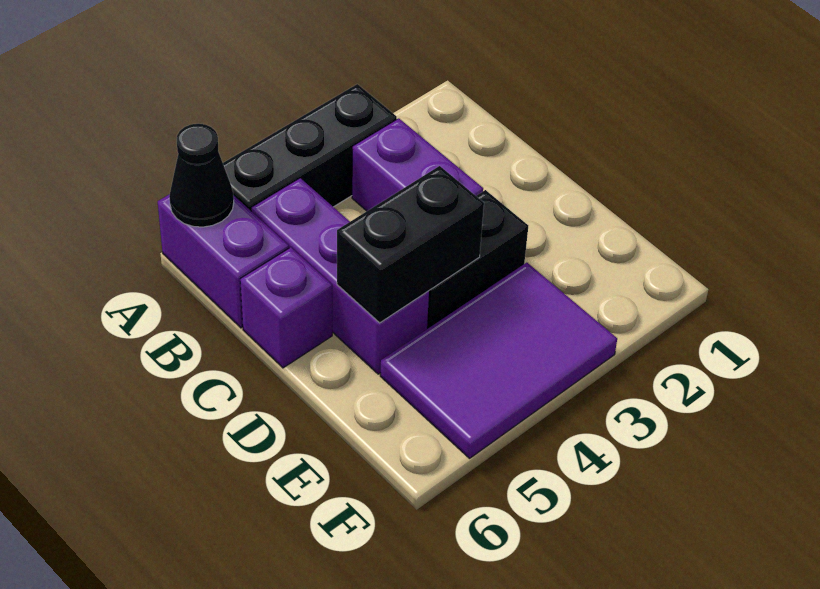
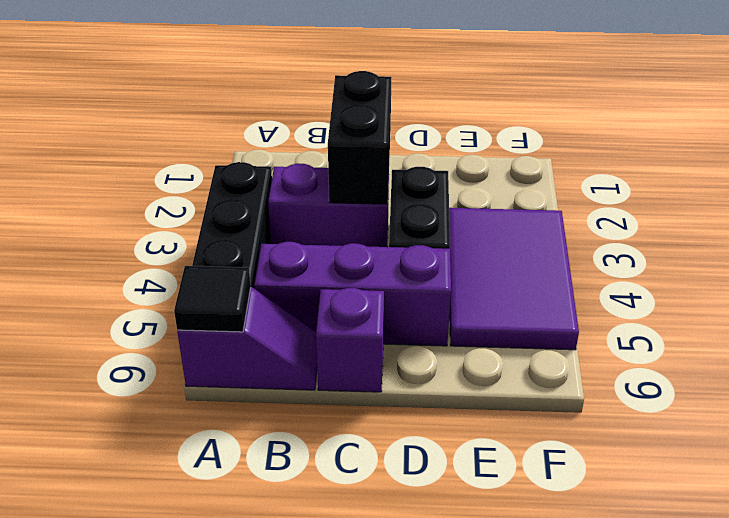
purple brick A6:B6 level 1 -> purple slope A6:B6 level 1 top A
black cone A6 level 2 -> black tile A6 level 2
black brick D4:D5 level 2 -> black brick C2:C3 level 2

